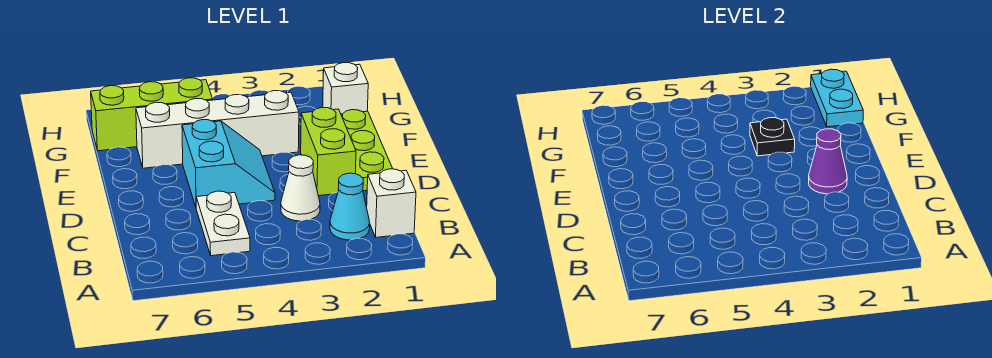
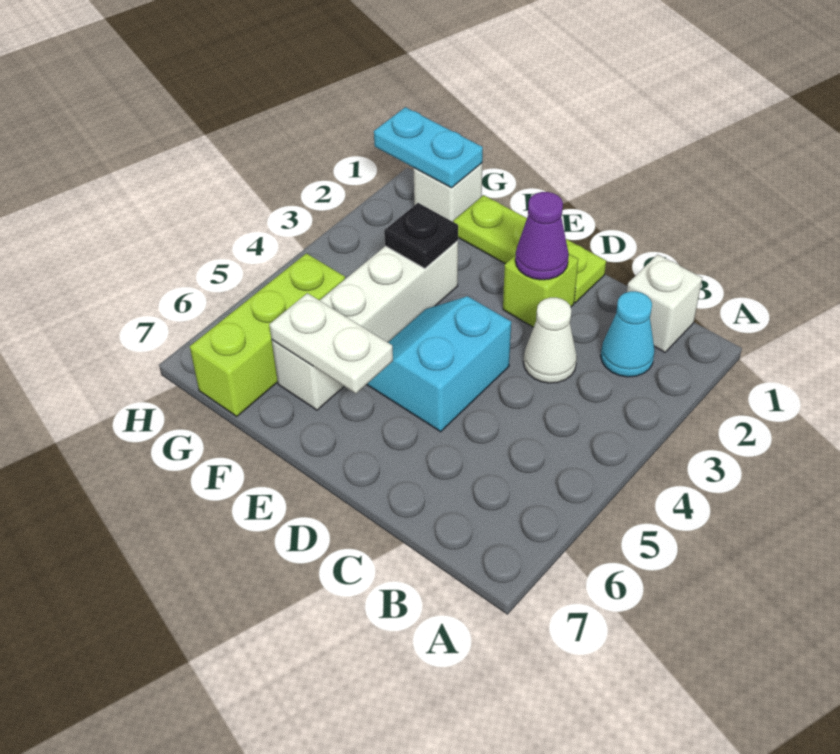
white plate B5:C5 level 1 -> white plate E6:F6 level 2
lime brick D2:E2 level 1 -> lime brick D2 level 1
cyan slope D4:E5 level 1 top 5 -> cyan slope D4:E5 level 1 top D

